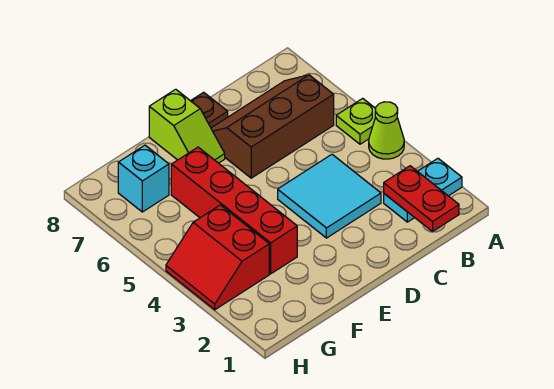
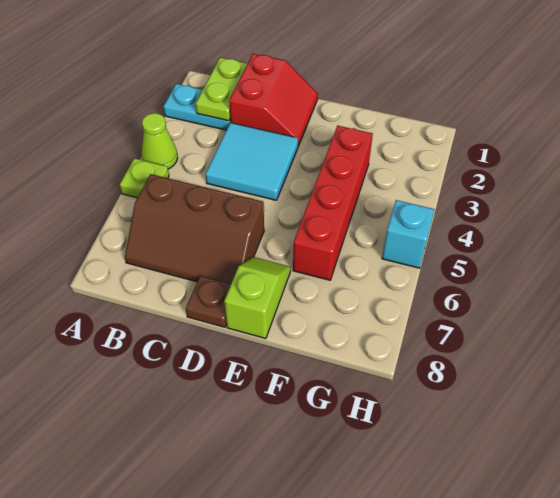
red plate B1:B2 level 2 -> lime plate B1:B2 level 2
red slope G3:H4 level 1 top G -> red slope C1:D2 level 1 top C
cyan brick G7 level 1 -> cyan brick H5 level 1

